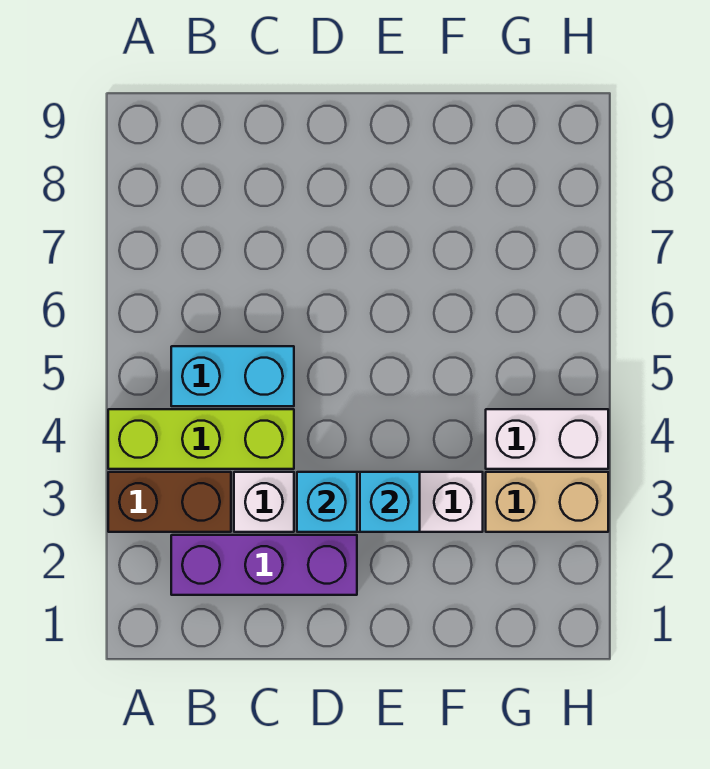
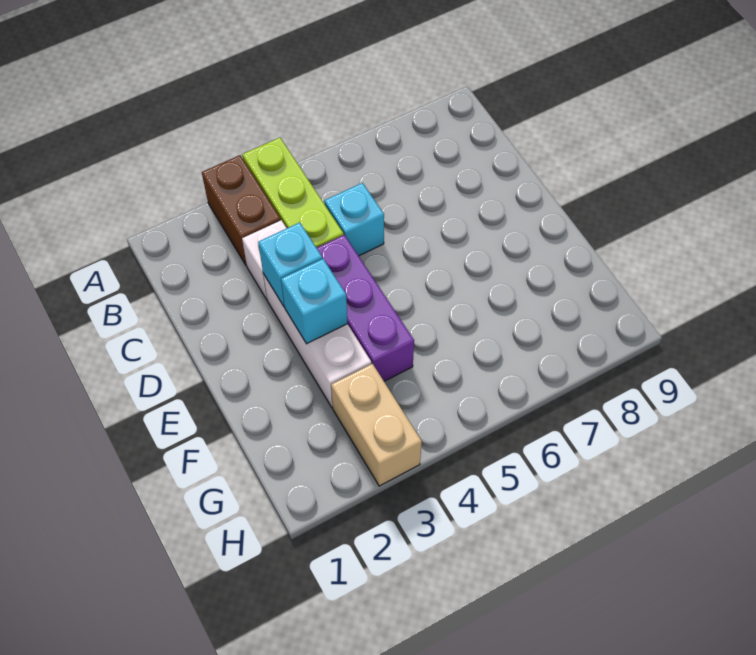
purple brick B2:D2 level 1 -> purple brick D4:F4 level 1
cyan brick B5:C5 level 1 -> cyan brick C5 level 1
white brick G4:H4 level 1 -> none

